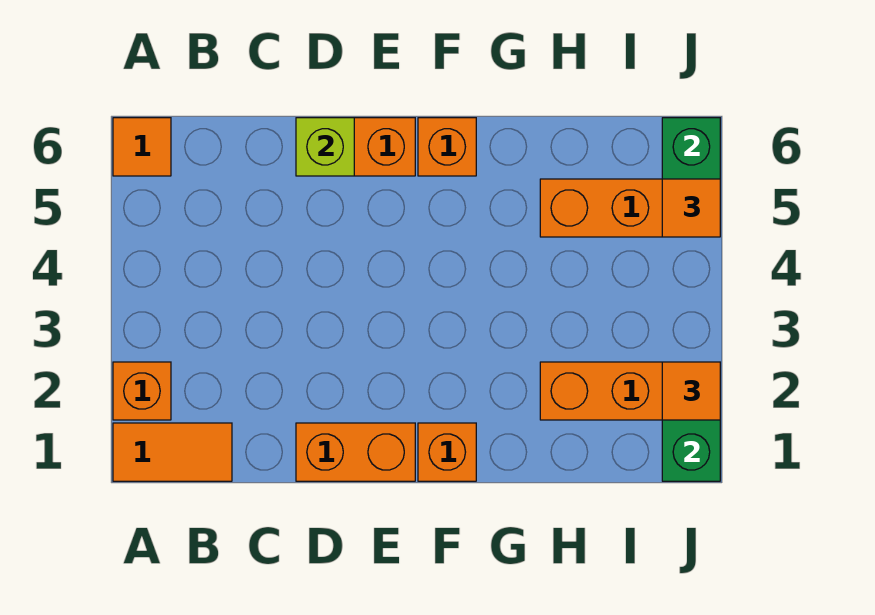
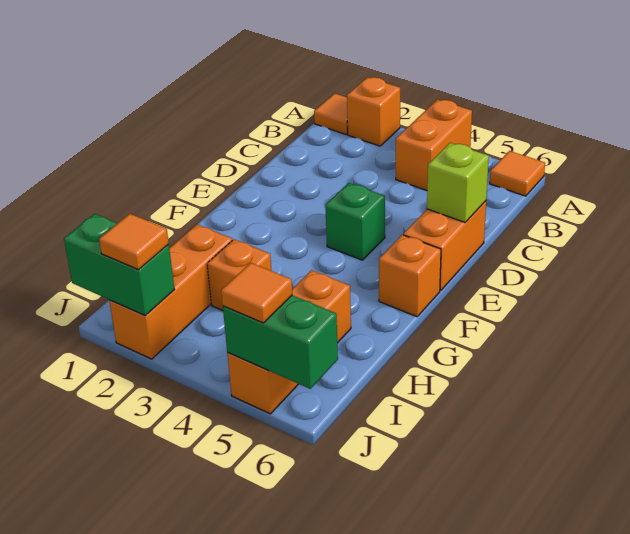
orange tile A1:B1 level 1 -> orange tile A1 level 1
orange brick D1:E1 level 1 -> orange brick A4:B4 level 1
none -> green brick E4 level 1
orange brick F1 level 1 -> orange brick H3 level 1

